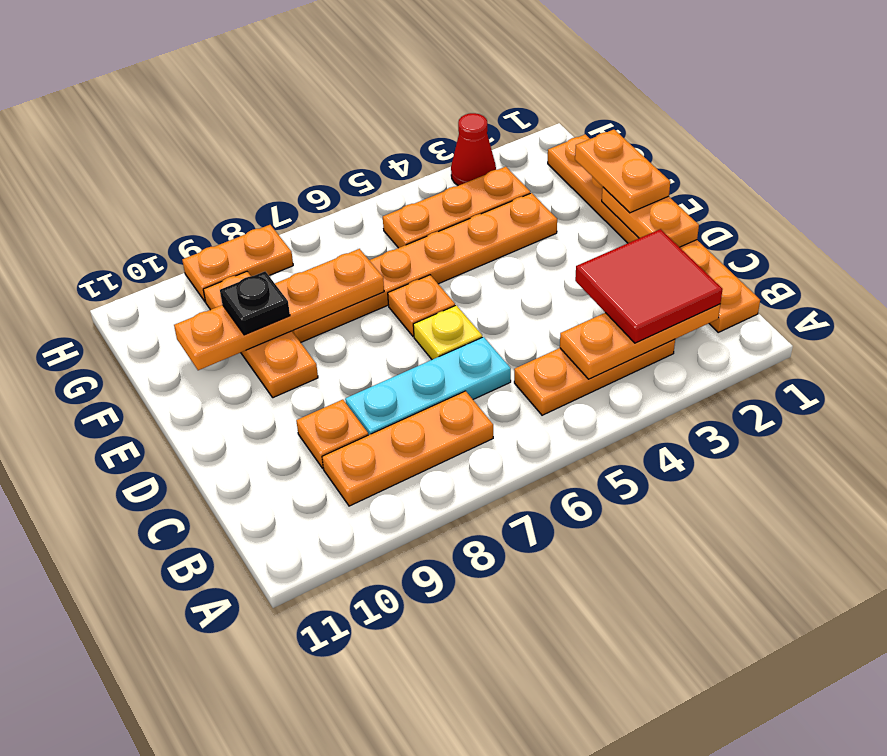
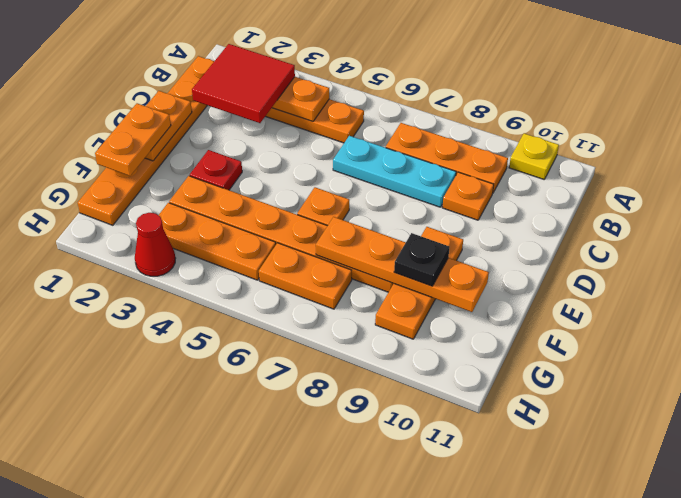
yellow plate D6 level 1 -> yellow plate A10 level 1
none -> red plate E3 level 1
orange plate H8:H9 level 1 -> orange plate G6:G7 level 1

